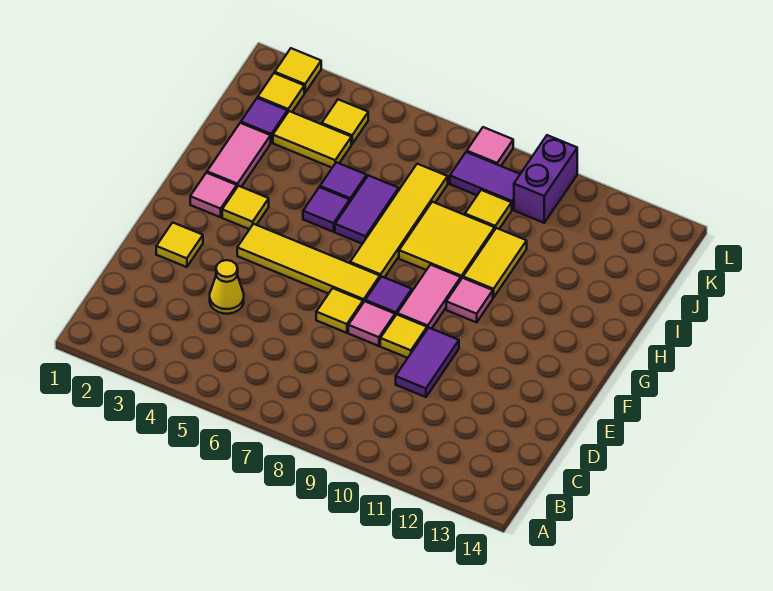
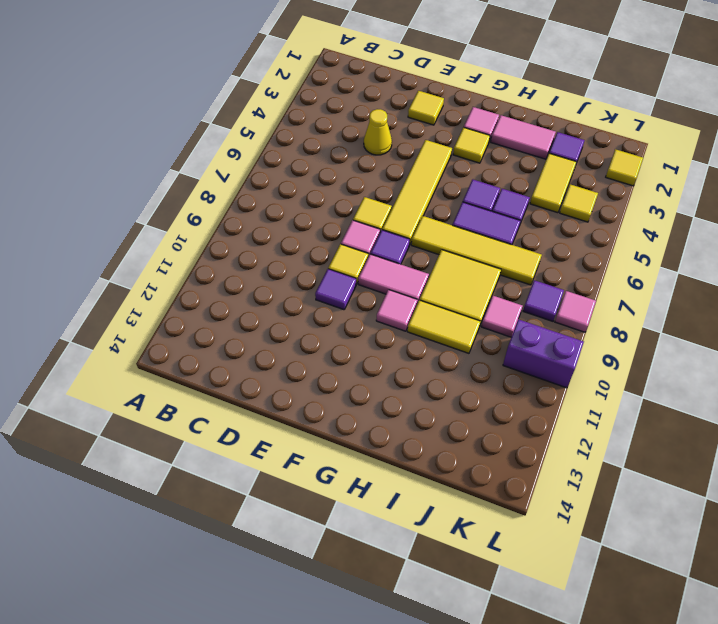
purple tile D10:E10 level 1 -> purple tile E10 level 1
yellow tile J9 level 1 -> pink tile J9 level 1
yellow tile K2 level 1 -> none
purple tile K8:K9 level 1 -> purple tile K8 level 1

